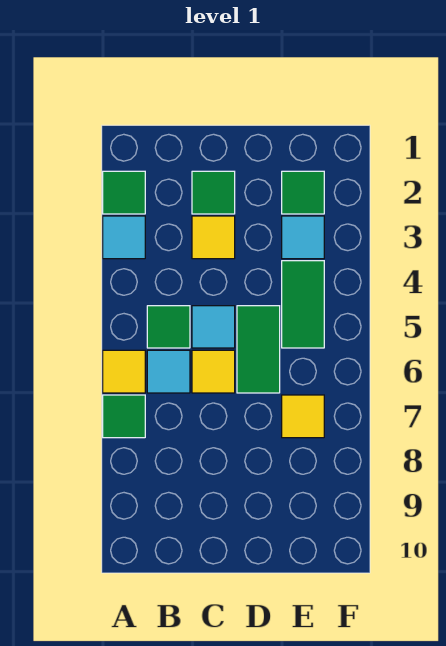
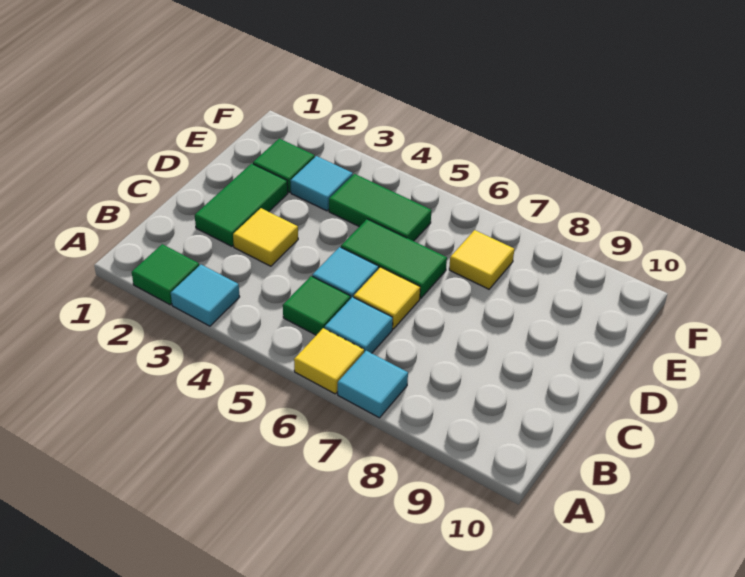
green tile A7 level 1 -> cyan tile A7 level 1
green tile C2 level 1 -> green tile C2:D2 level 1

